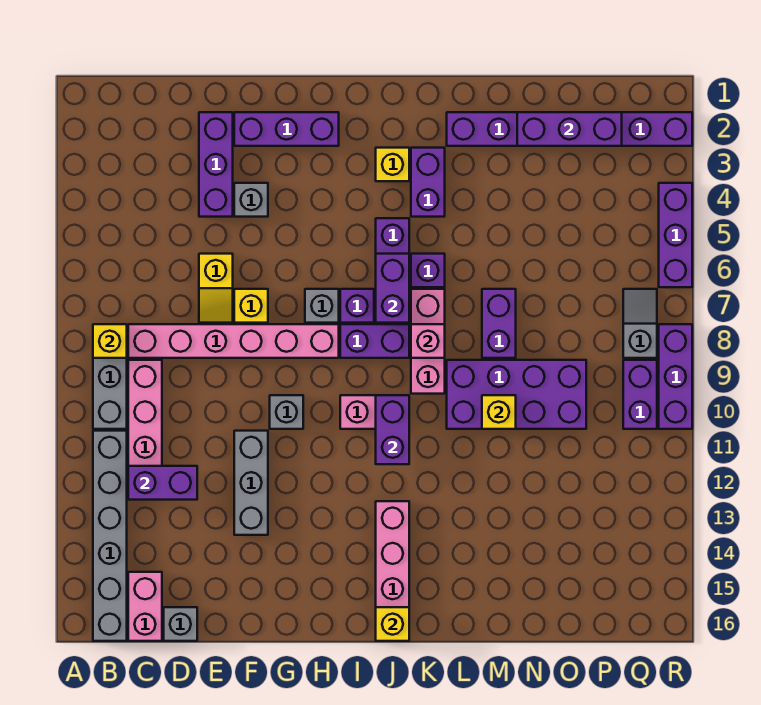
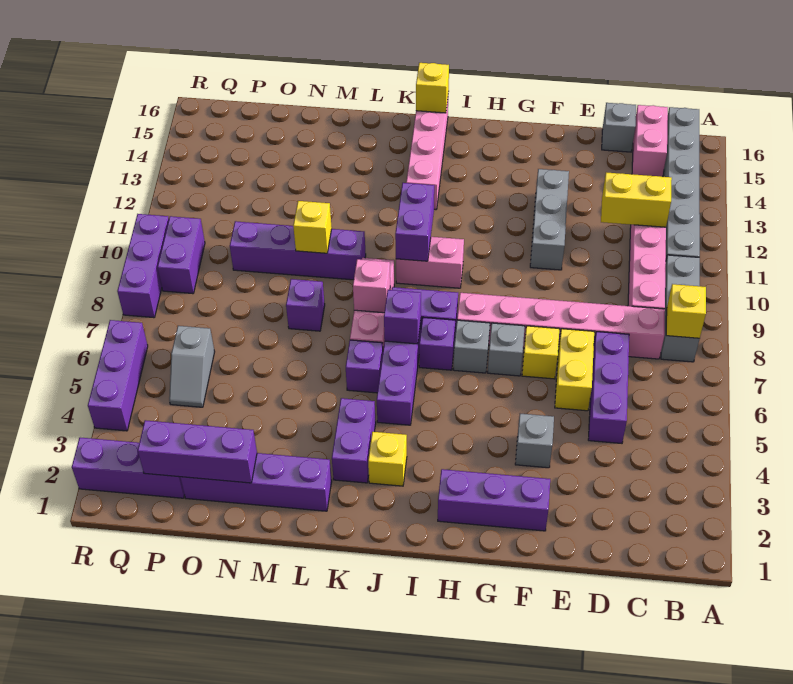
purple brick C12:D12 level 2 -> yellow brick C12:D12 level 2
purple brick E2:E4 level 1 -> purple brick D5:D7 level 1
yellow slope E6:E7 level 1 top 6 -> yellow brick E6:E7 level 1
grey brick G10 level 1 -> grey brick G7 level 1
purple brick J6:J7 level 2 -> purple brick J7 level 2
purple brick L9:O10 level 1 -> purple brick L10:O10 level 1
purple brick M7:M8 level 1 -> purple brick M8 level 1
grey slope Q7:Q8 level 1 top 8 -> grey slope P5:P6 level 1 top 6

